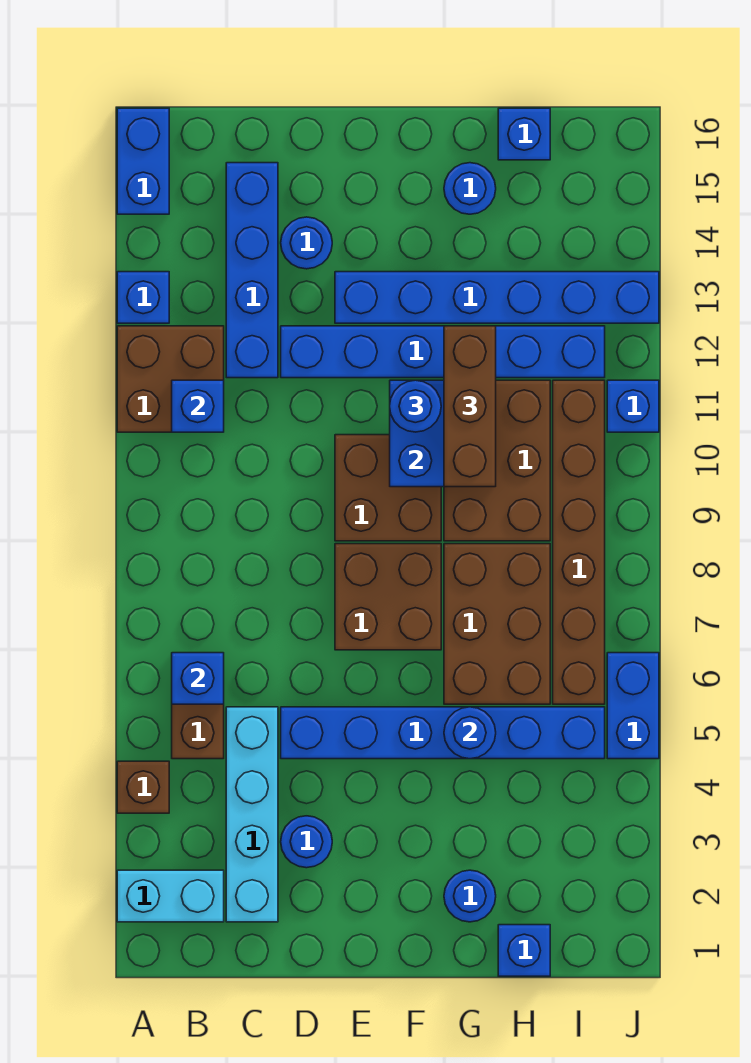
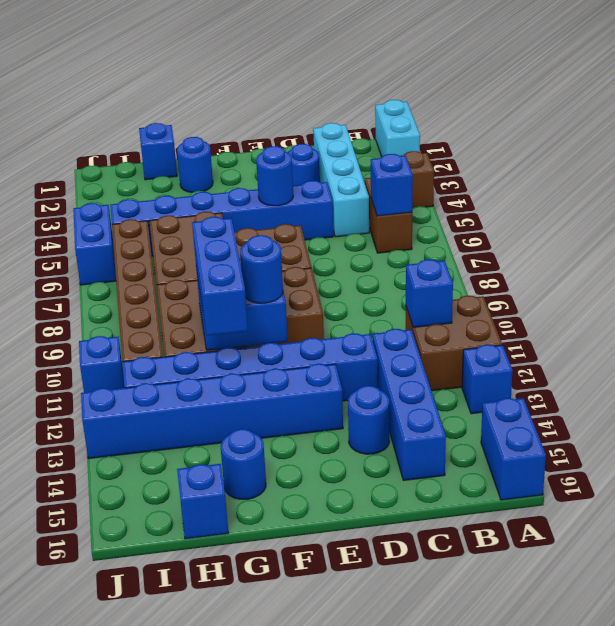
cyan brick A2:B2 level 1 -> cyan brick A1:A2 level 1
blue round brick G5 level 2 -> blue round brick E5 level 2
brown brick G10:G12 level 3 -> blue brick G10:G12 level 3

